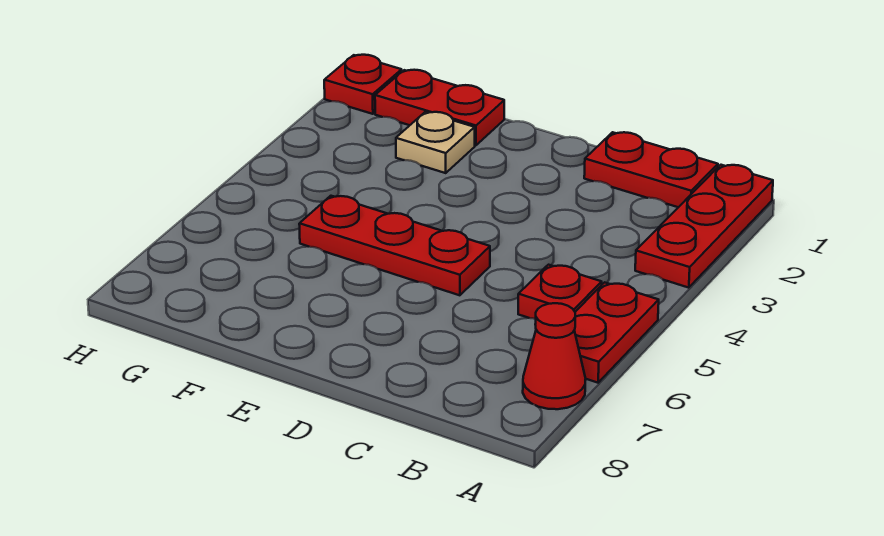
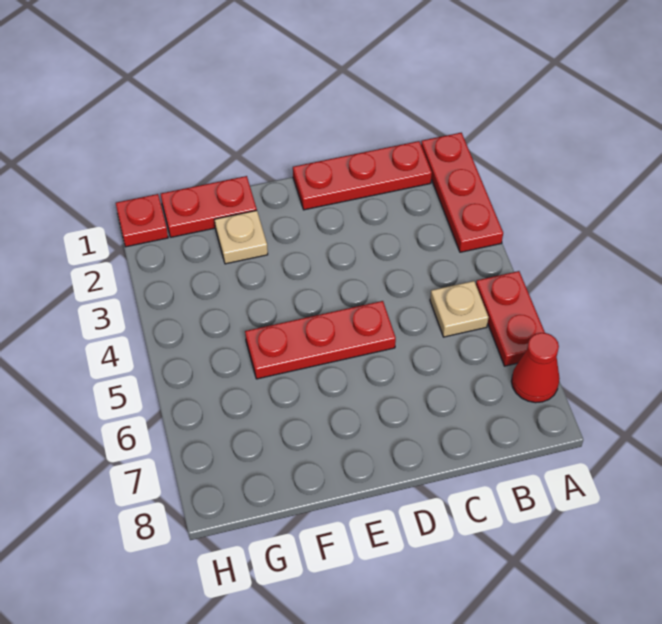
red plate B1:C1 level 1 -> red plate B1:D1 level 1
red plate B5 level 1 -> tan plate B5 level 1

